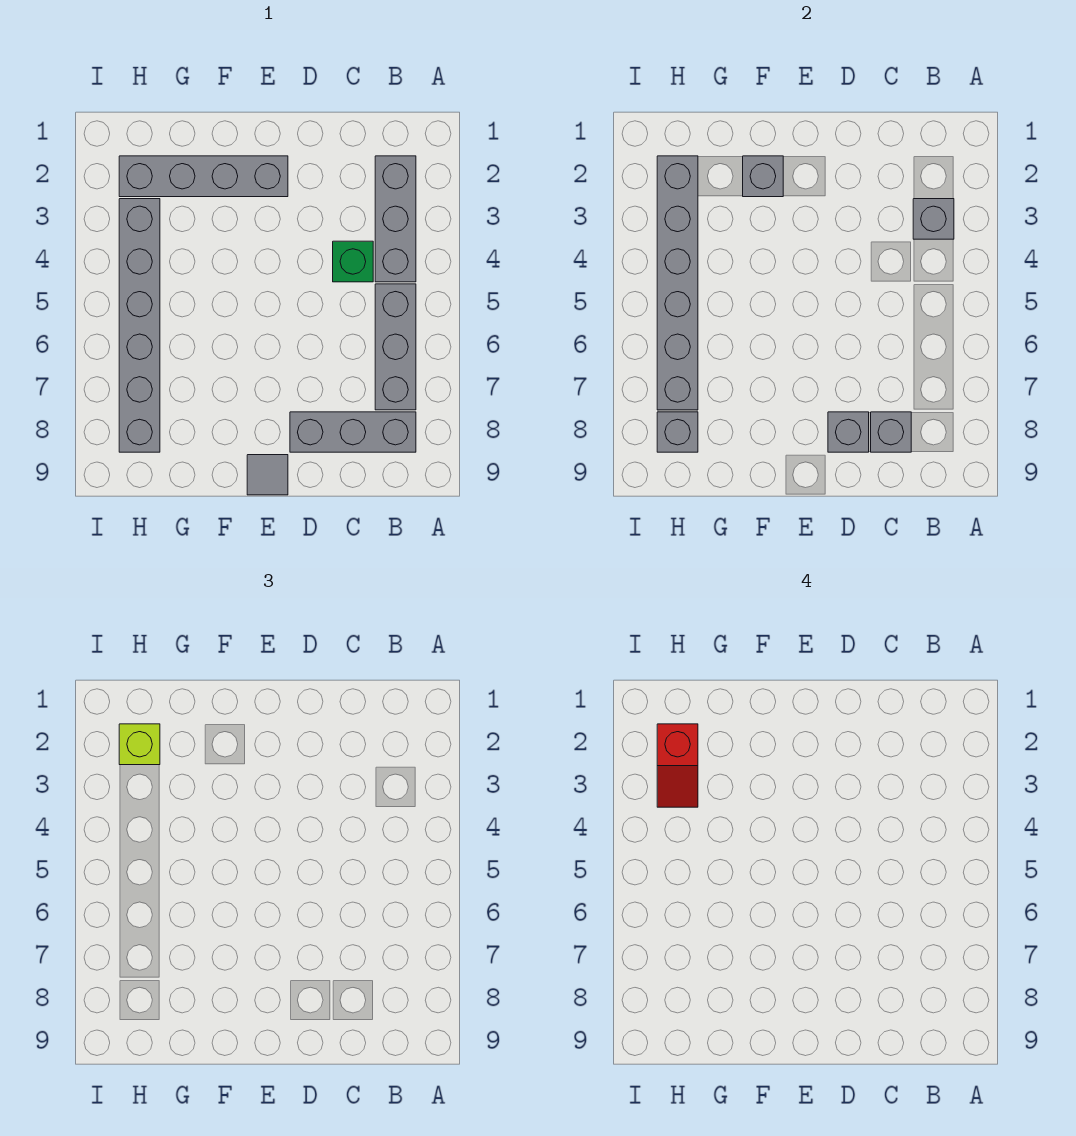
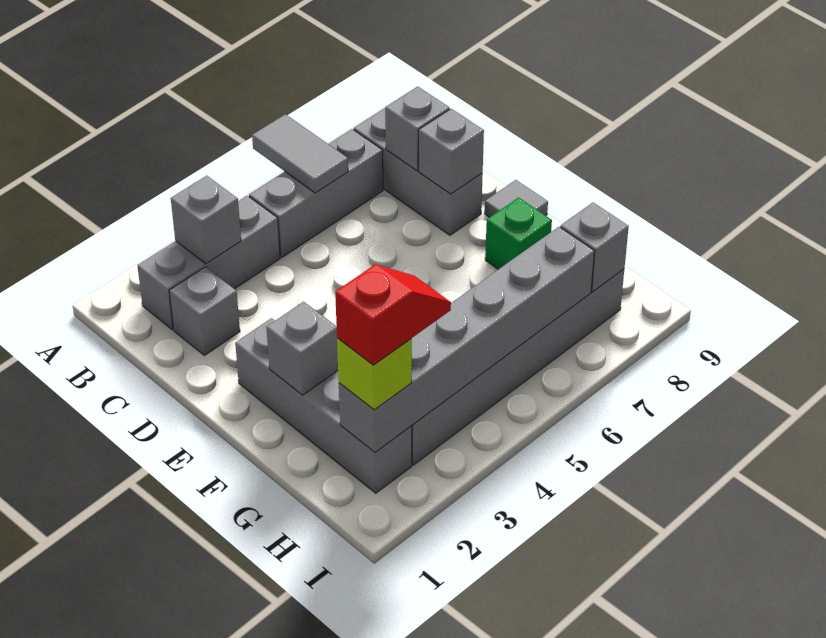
none -> grey tile A6:B6 level 2
none -> grey brick C2 level 1
green brick C4 level 1 -> green brick F8 level 1

